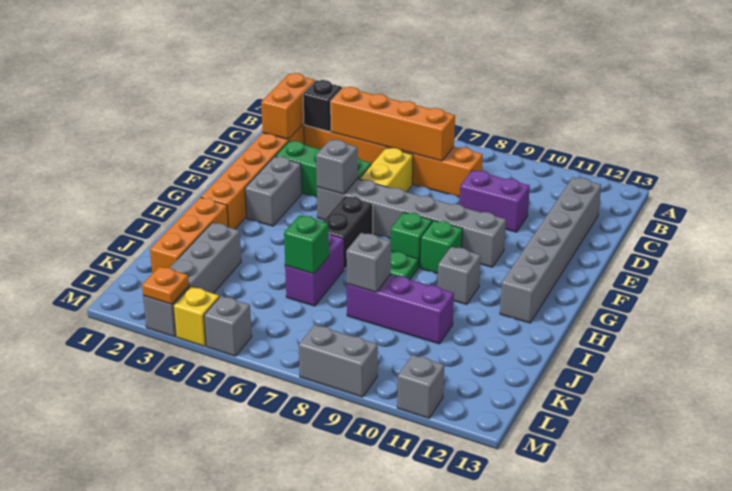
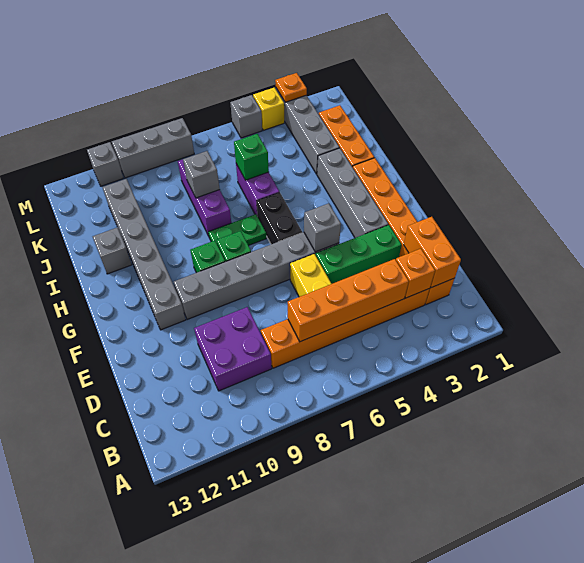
black brick C3 level 2 -> orange brick C3 level 2
grey brick C12:H12 level 1 -> grey brick F11:K11 level 1
purple brick D9:D10 level 1 -> purple brick C9:D10 level 1
grey brick F3:G3 level 1 -> grey brick F3:I3 level 1
grey brick H10 level 1 -> grey brick I12 level 1
purple brick J8:J10 level 1 -> purple brick I8:K8 level 1
grey brick M8:M9 level 1 -> grey brick M8:M10 level 1

